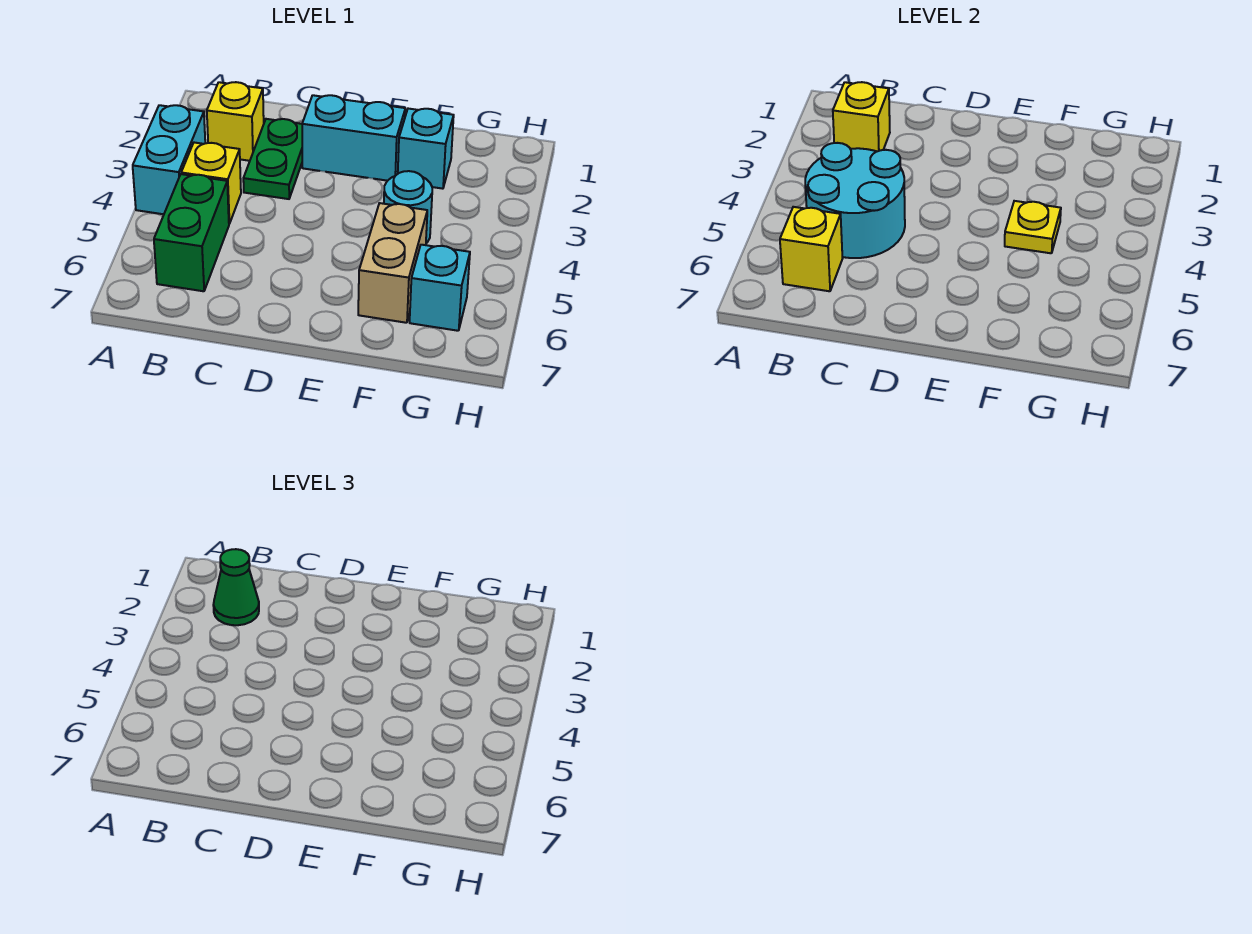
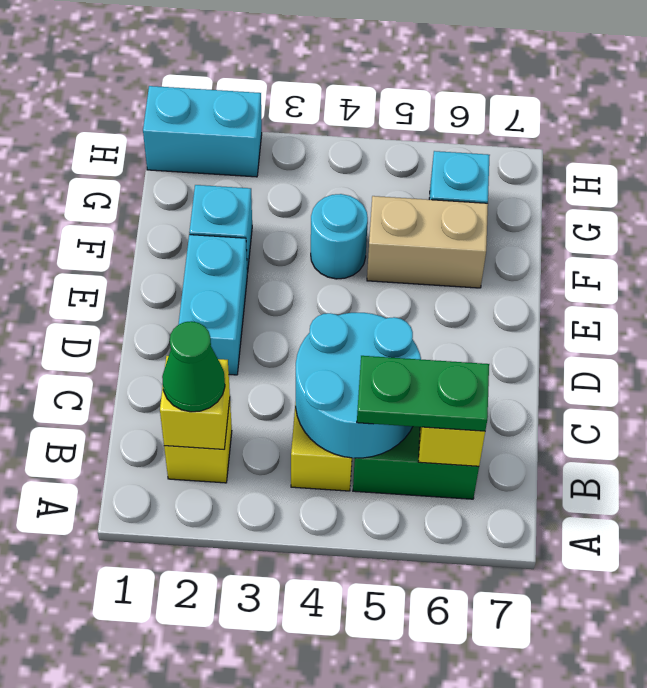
cyan brick A3:A4 level 1 -> cyan brick H1:H2 level 1
green plate C2:C3 level 1 -> green plate B5:B6 level 3
yellow plate F4 level 2 -> none

